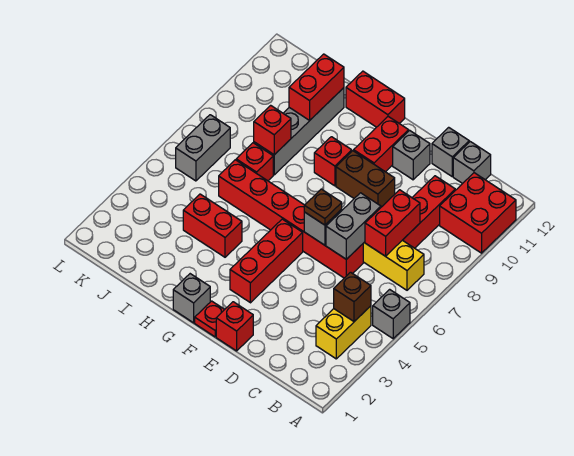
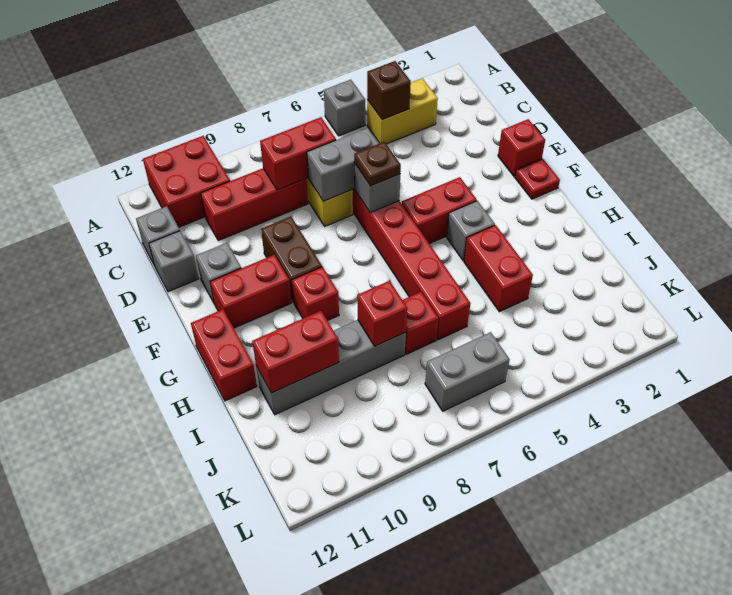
red brick F3:F5 level 1 -> red brick F4:F5 level 1
grey brick G1 level 1 -> grey brick G4 level 1

